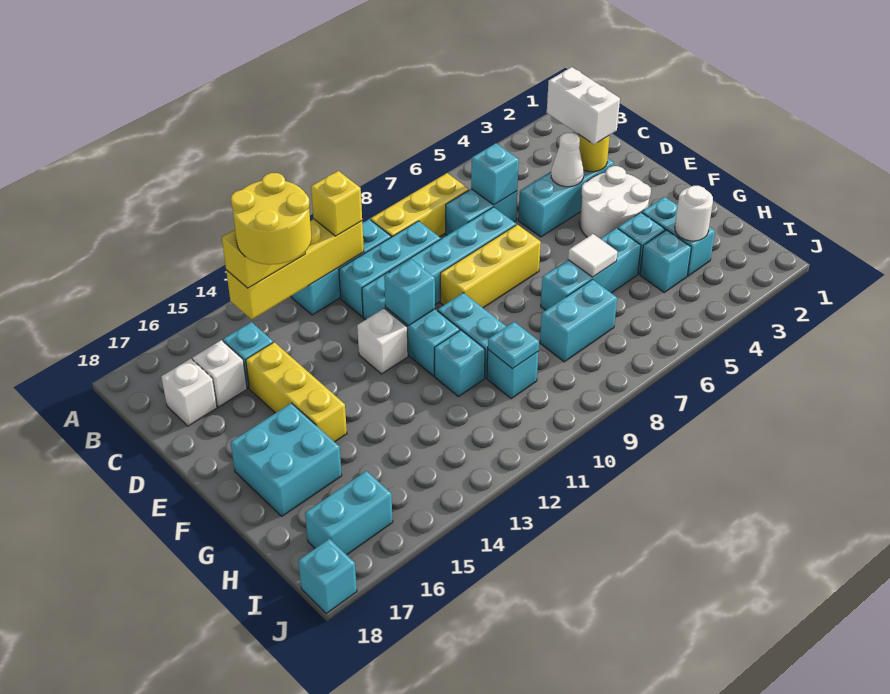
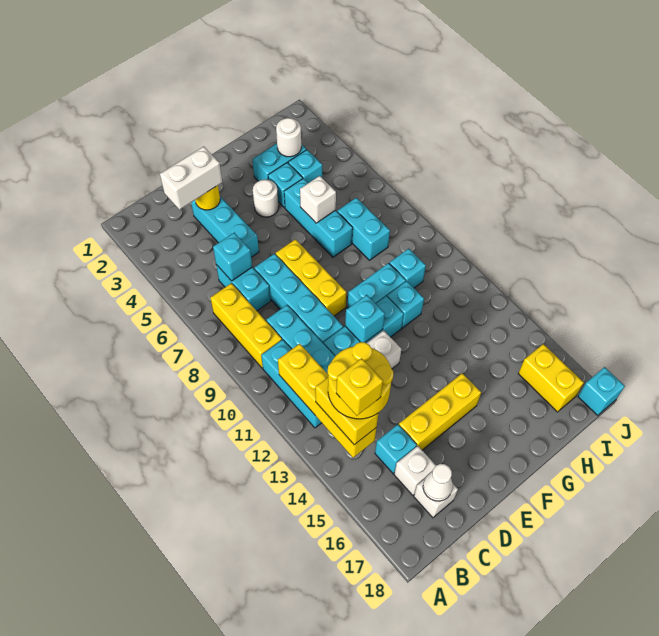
yellow brick B11 level 3 -> yellow brick B14 level 5
white cone D4 level 2 -> white cone C17 level 2
white round brick E3:F4 level 1 -> white round brick F4 level 1
cyan brick F16:G17 level 1 -> none
white tile G6 level 2 -> white brick G6 level 2
cyan plate H10 level 2 -> none
cyan brick I16:I17 level 1 -> yellow brick I16:I17 level 1

